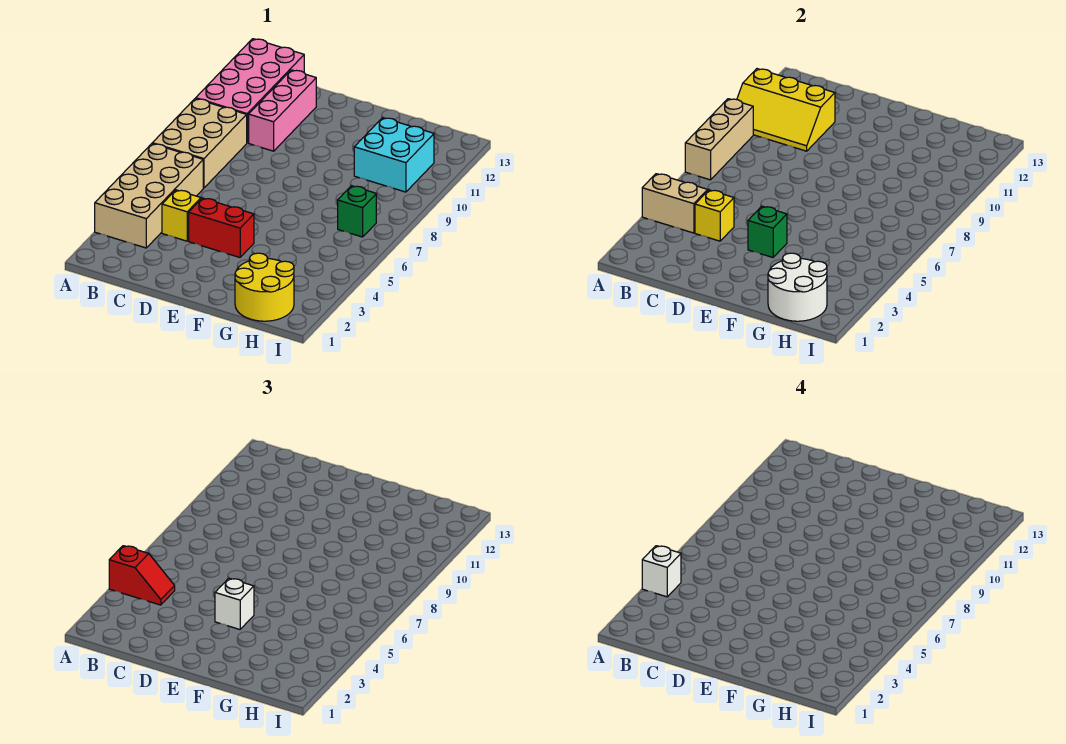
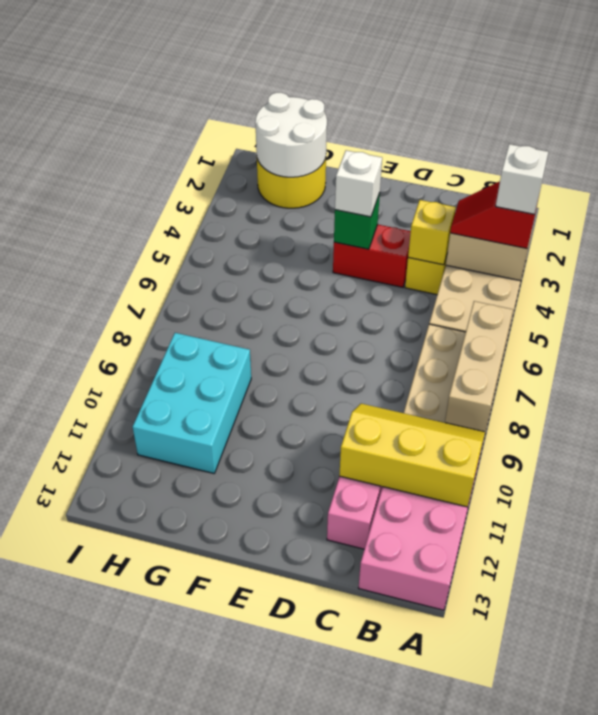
cyan brick G10:H11 level 1 -> cyan brick G9:H11 level 1
green brick H7 level 1 -> none

